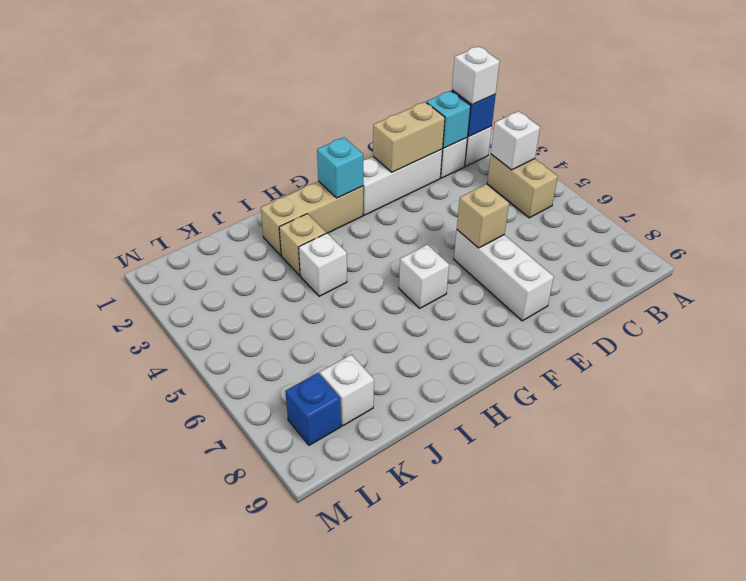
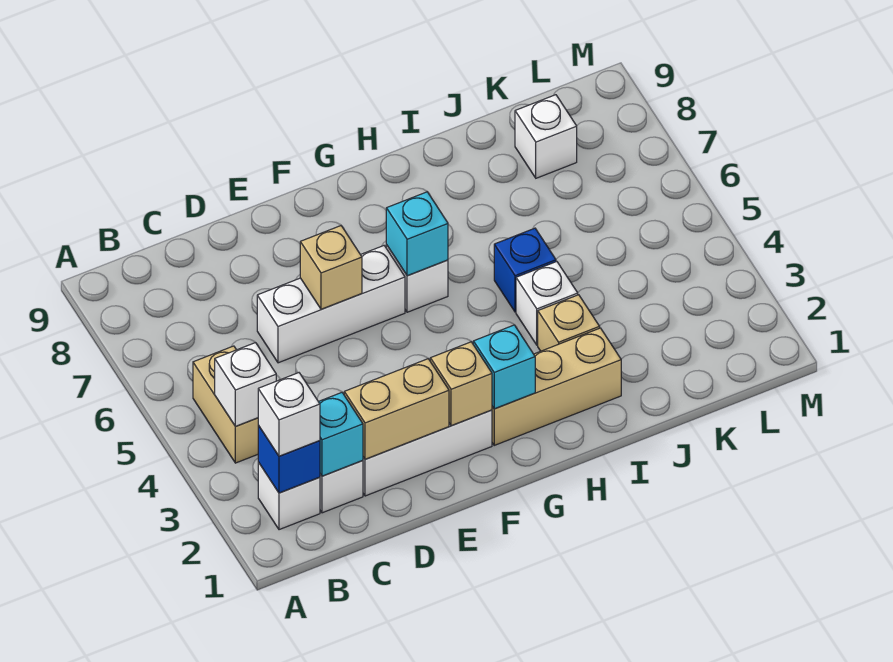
white brick E6:E8 level 1 -> white brick D6:F6 level 1
none -> tan brick F2 level 2
none -> cyan brick G6 level 2
blue brick L8 level 1 -> blue brick I5 level 1

